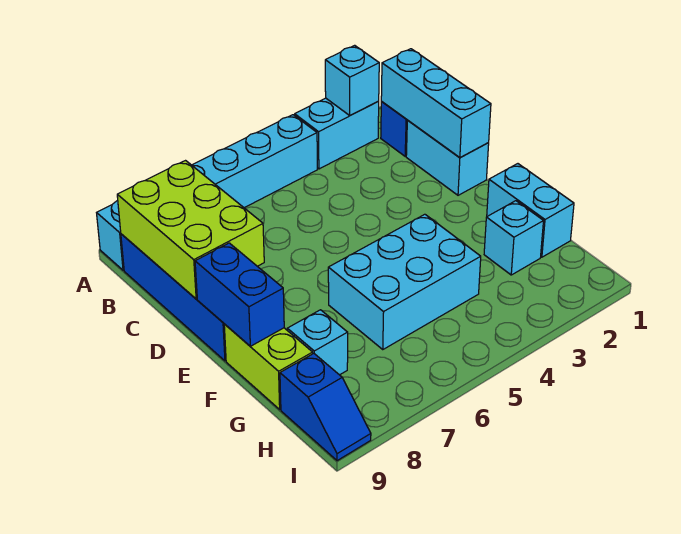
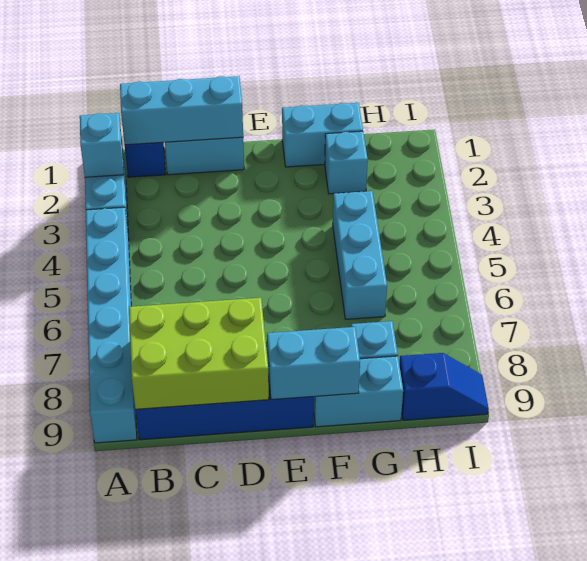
blue brick E9:F9 level 2 -> cyan brick E9:F9 level 2
cyan brick F4:G6 level 1 -> cyan brick G4:G6 level 1
lime brick F9:G9 level 1 -> cyan brick F9:G9 level 1

